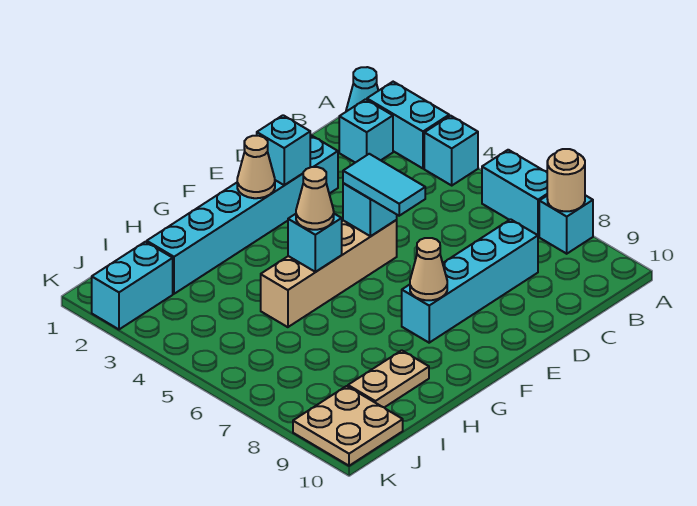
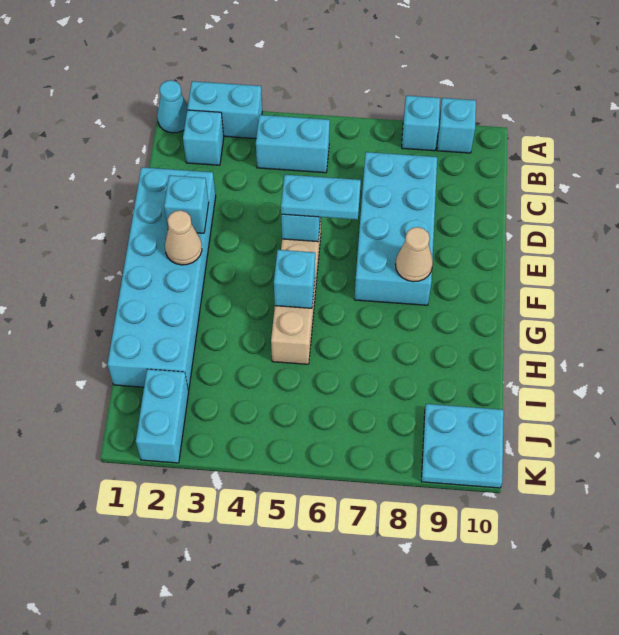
cyan brick A4 level 1 -> cyan brick A9 level 1
cyan brick A6:A7 level 1 -> cyan brick B4:B5 level 1
tan round brick A8 level 2 -> none
cyan brick C8:F8 level 1 -> cyan brick C7:F8 level 1
cyan brick D2:I2 level 1 -> cyan brick D1:I2 level 1
cyan tile E5:E6 level 3 -> cyan plate E5:E6 level 3
tan cone G5 level 3 -> none
tan plate H9:I9 level 1 -> none
tan plate J9:K10 level 1 -> cyan plate J9:K10 level 1

